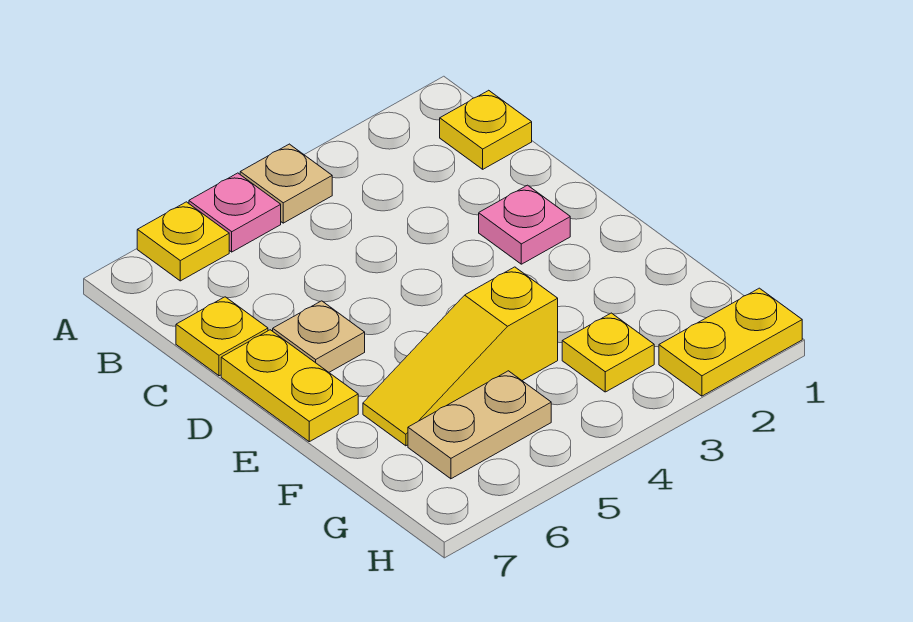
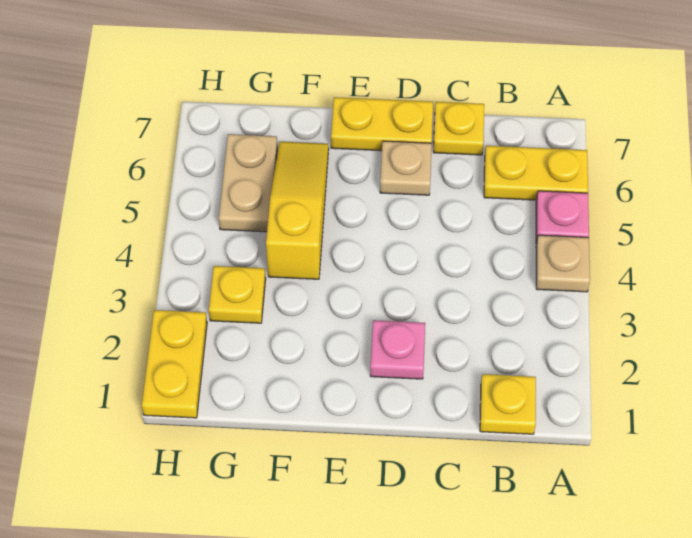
yellow plate A6 level 1 -> yellow plate A6:B6 level 1

